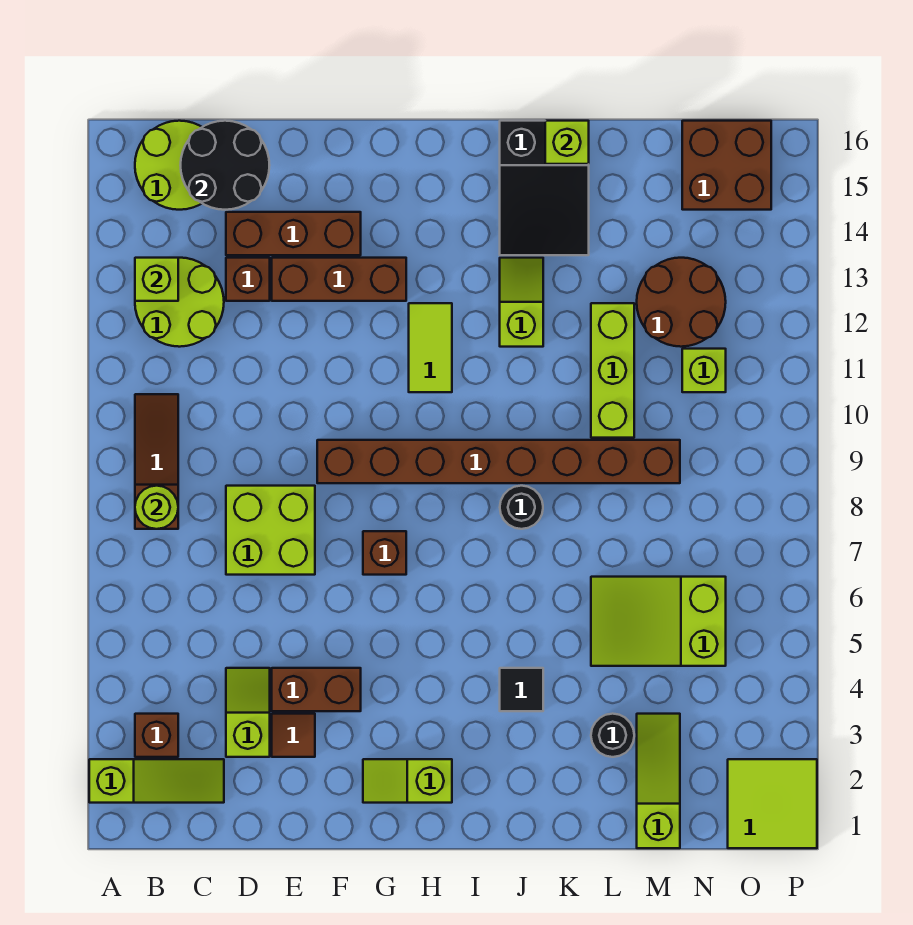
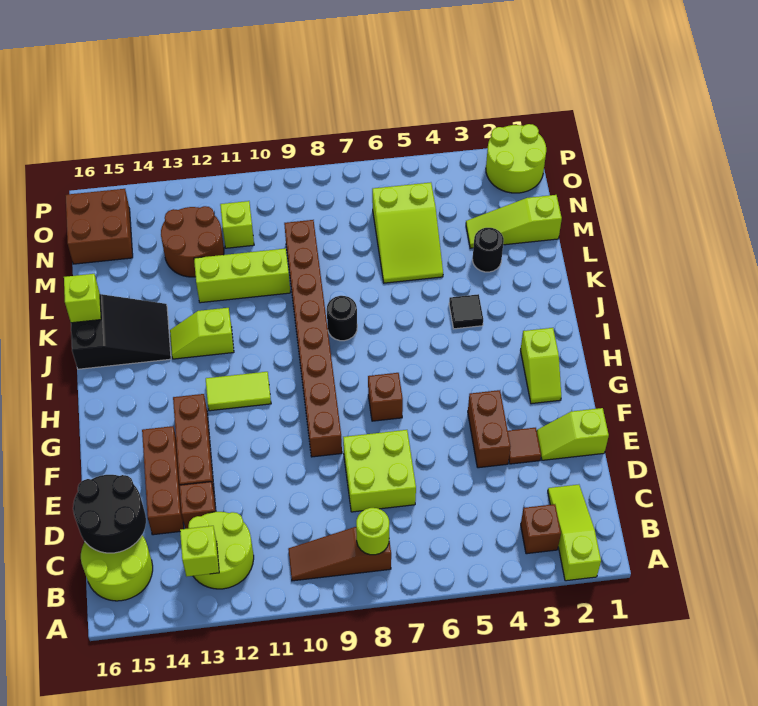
lime slope D3:D4 level 1 top 3 -> lime slope E1:E2 level 1 top 1
lime tile O1:P2 level 1 -> lime round brick O1:P2 level 1

